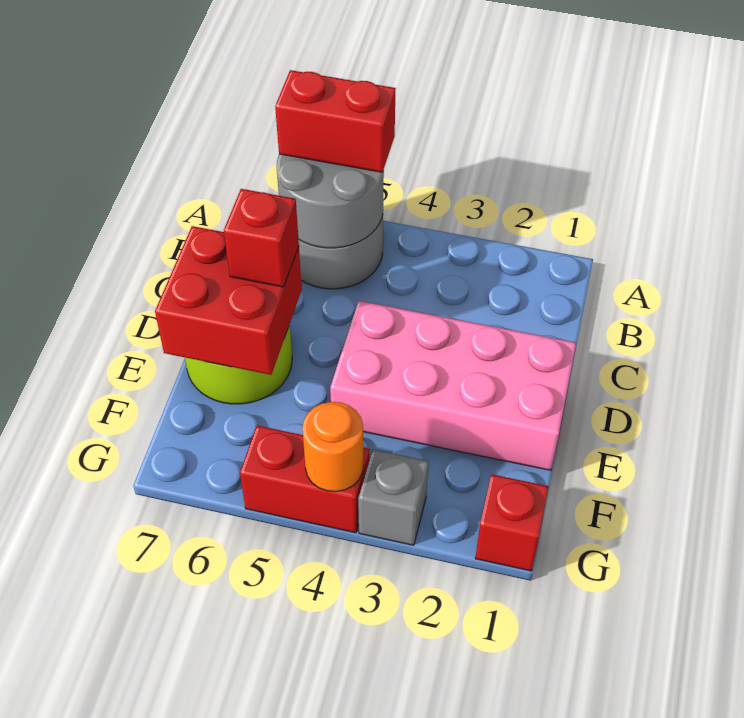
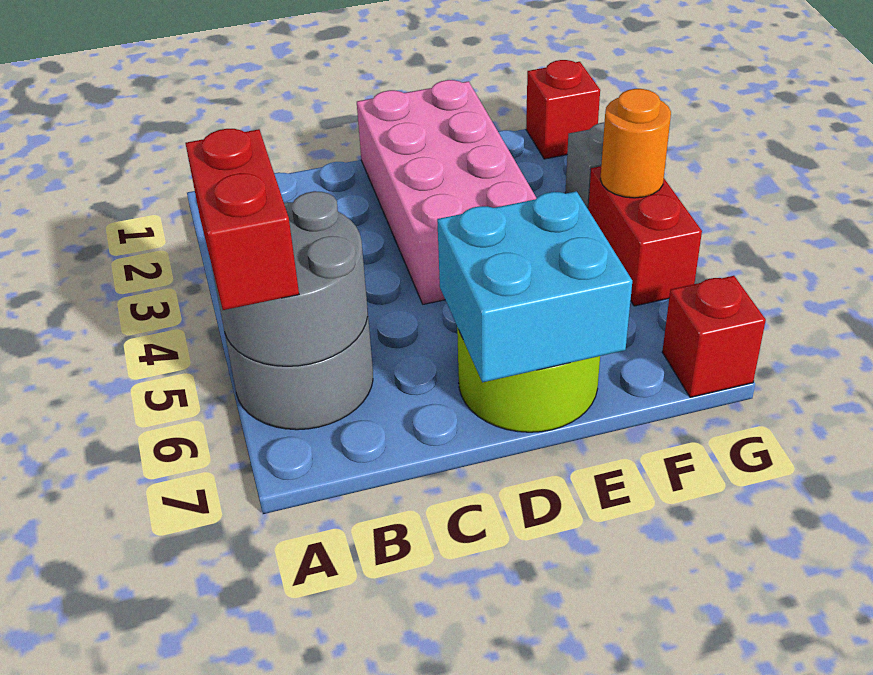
red brick D6:E7 level 2 -> cyan brick D6:E7 level 2
red brick D6 level 3 -> red brick G7 level 1

